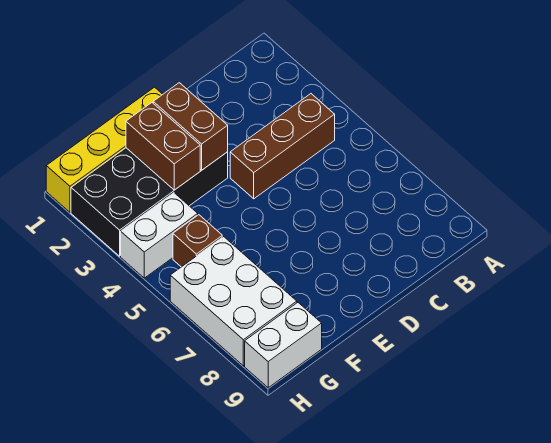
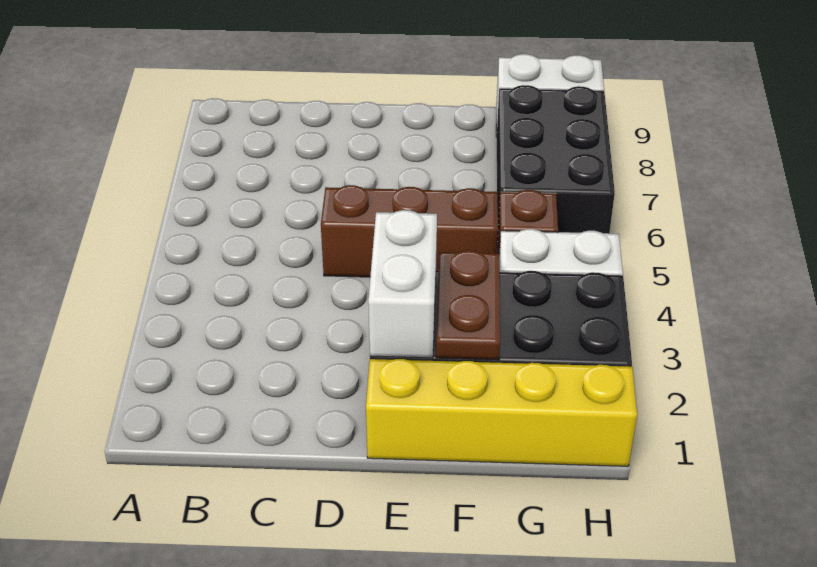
brown brick B4:D4 level 1 -> brown brick D5:F5 level 1
brown brick E2:E3 level 2 -> white brick E2:E3 level 2
brown brick F2:F3 level 2 -> brown plate F2:F3 level 2
white brick G6:H8 level 1 -> black brick G6:H8 level 1

